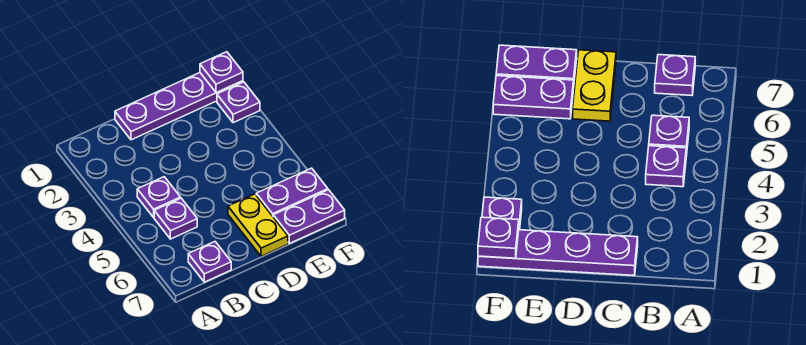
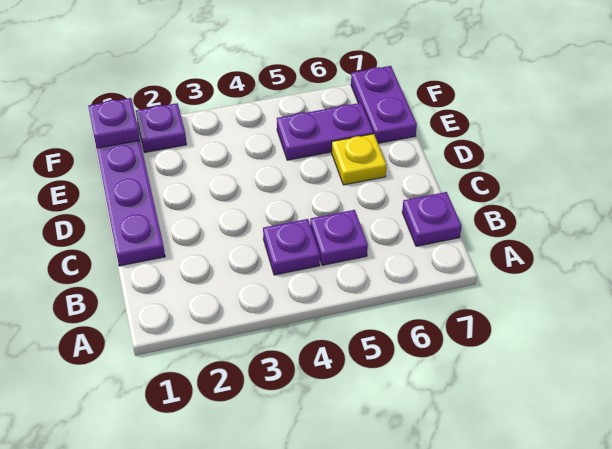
yellow plate D6:D7 level 1 -> yellow plate D6 level 1
purple plate E6:F6 level 1 -> purple plate E5:E6 level 1

